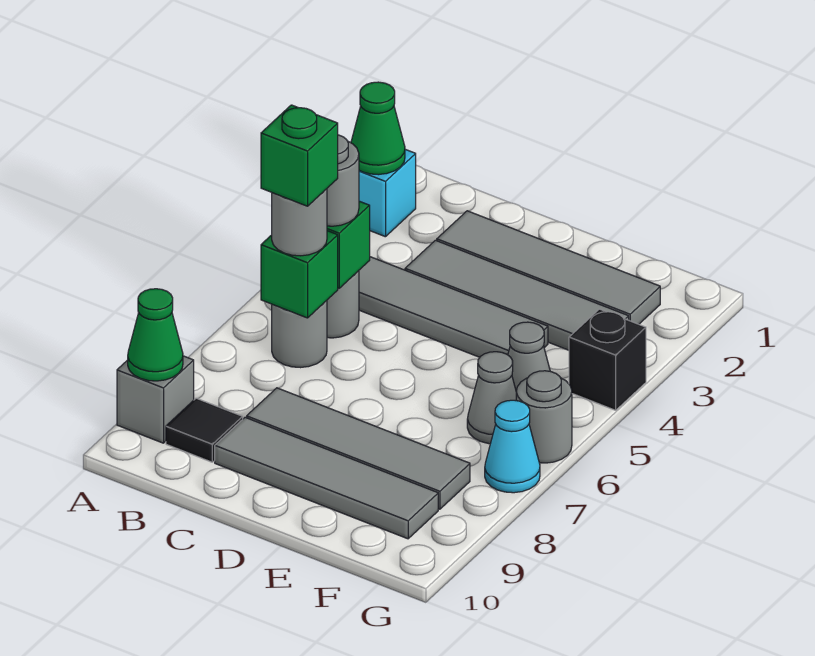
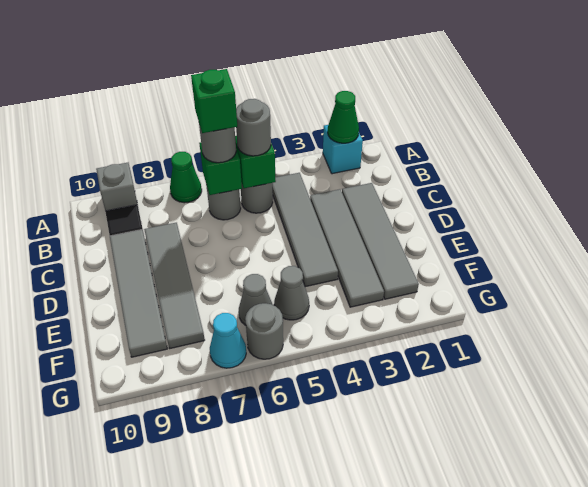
green cone A9 level 2 -> green cone A7 level 1
black brick G4 level 1 -> none

